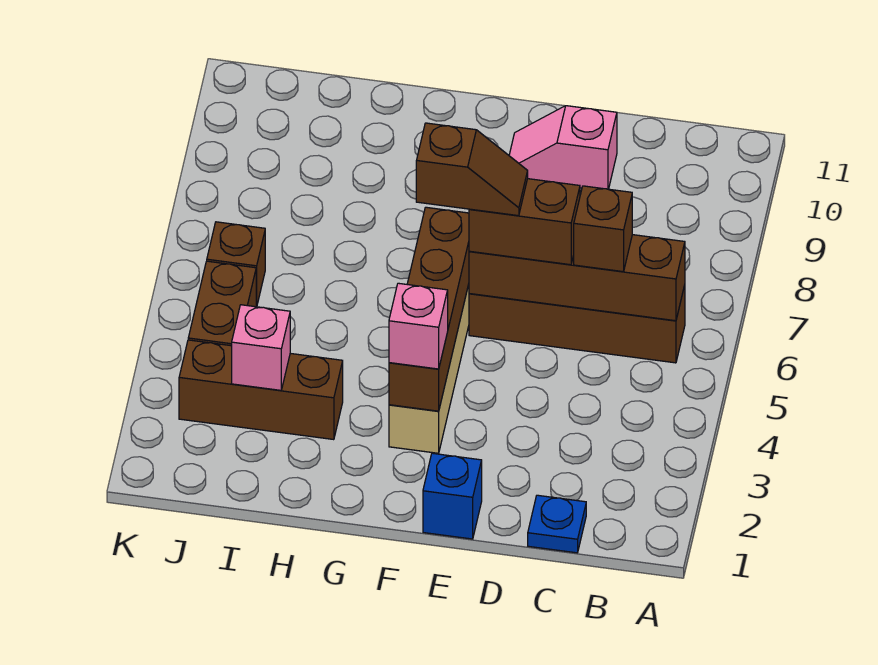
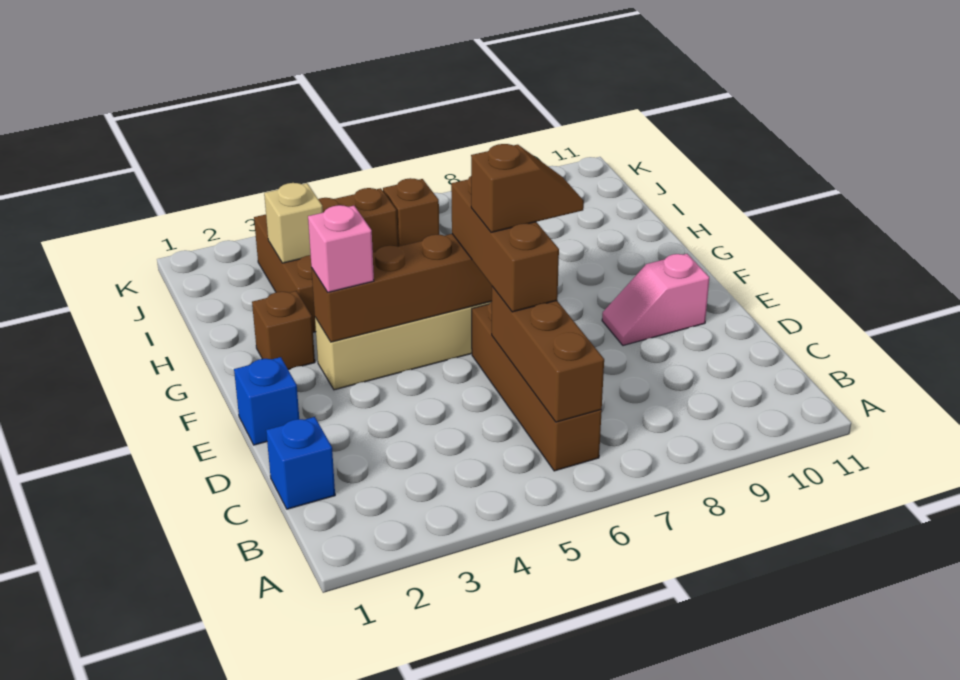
brown brick B6:E6 level 2 -> brown brick B6:D6 level 2
blue plate C1 level 1 -> blue brick C1 level 1
brown brick C6 level 3 -> brown brick G2 level 1
brown brick D6:E6 level 3 -> brown brick D6:F6 level 3
pink slope D10:E10 level 1 top D -> pink slope E9:E10 level 1 top 10
brown slope E6:F6 level 4 top F -> brown slope E6:E7 level 4 top 6
pink brick I3 level 2 -> tan brick I3 level 2

